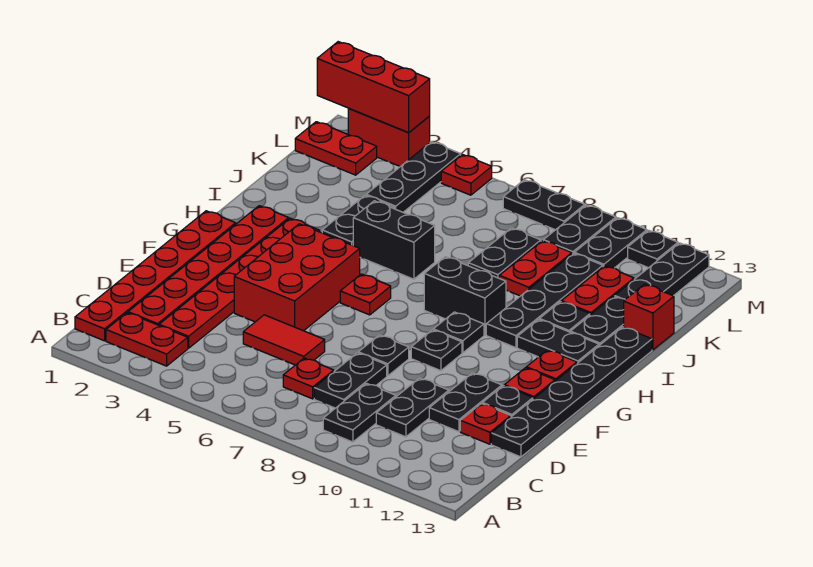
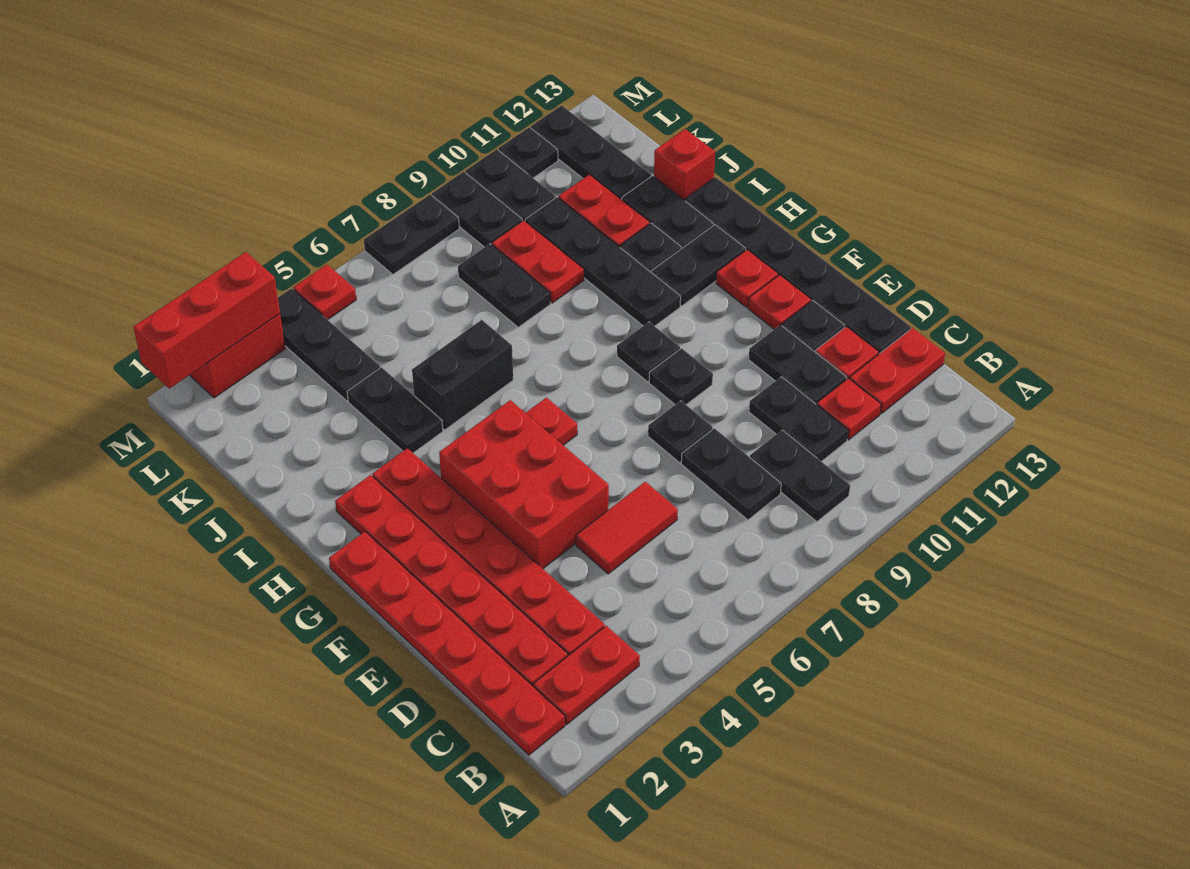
red plate C7 level 1 -> red plate C11 level 1
black brick H8:H9 level 1 -> none
red plate L1:L2 level 1 -> red plate C12:C13 level 1

